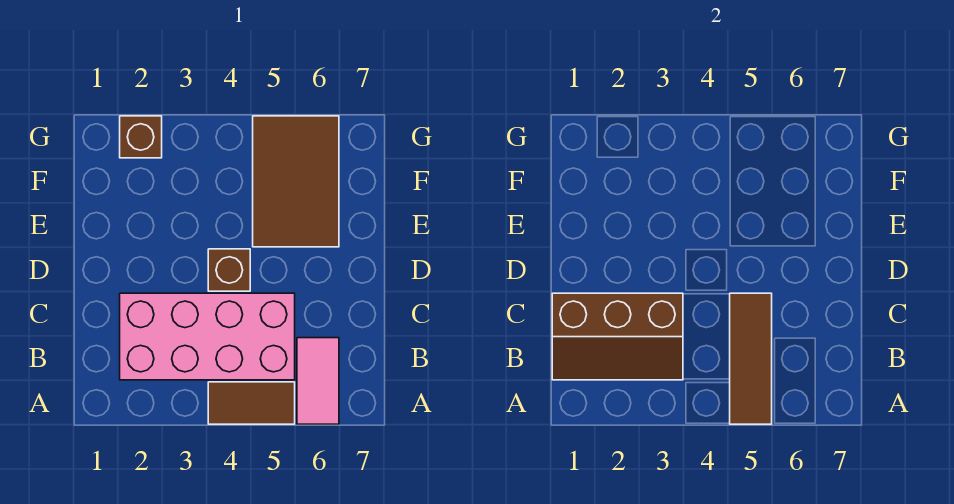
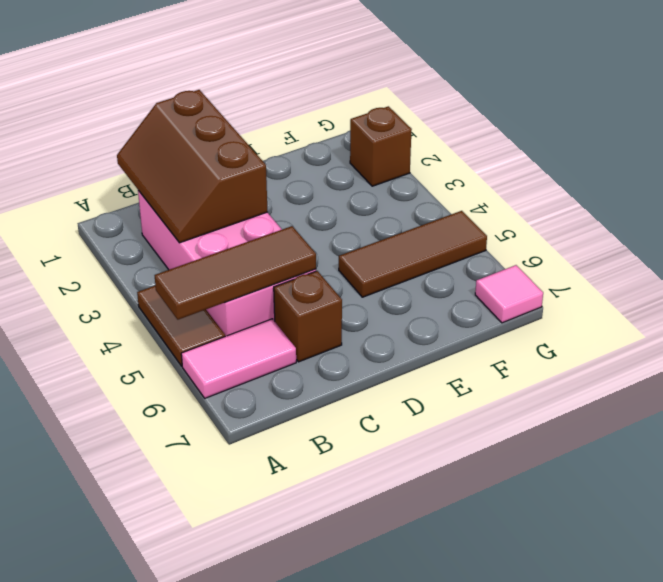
brown brick D4 level 1 -> brown brick C6 level 1
brown tile E5:G6 level 1 -> brown tile E5:G5 level 1
none -> pink tile G7 level 1

